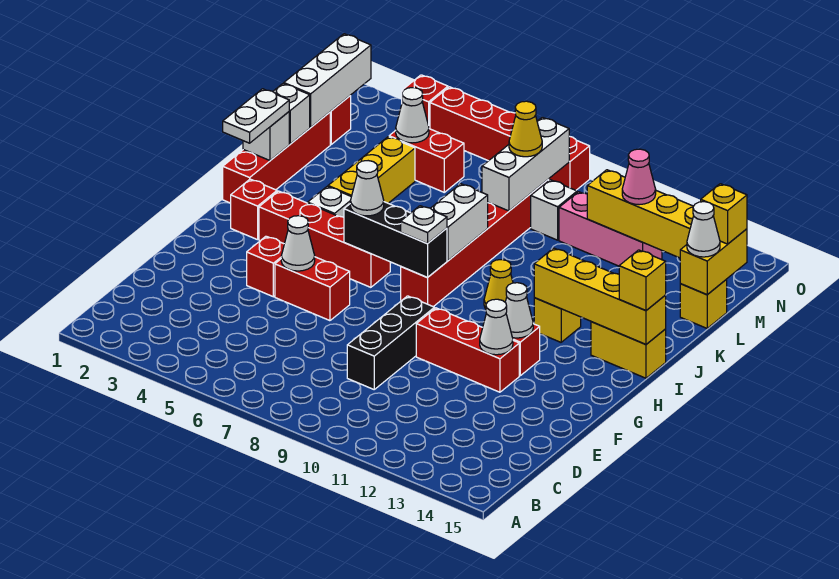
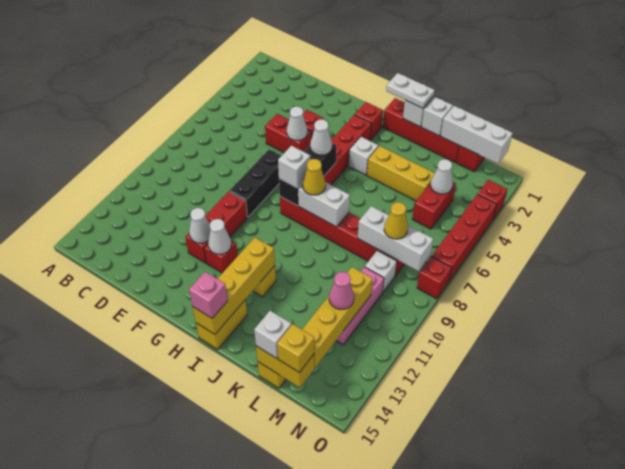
black brick D9:F9 level 1 -> black brick F7:F9 level 1
red brick F5:F6 level 1 -> red brick E5:F5 level 1
white plate H8 level 3 -> white brick H8 level 3
yellow cone I10 level 1 -> yellow cone I8 level 3
yellow brick I15 level 3 -> pink brick I15 level 3
white cone L15 level 3 -> white brick L15 level 3

